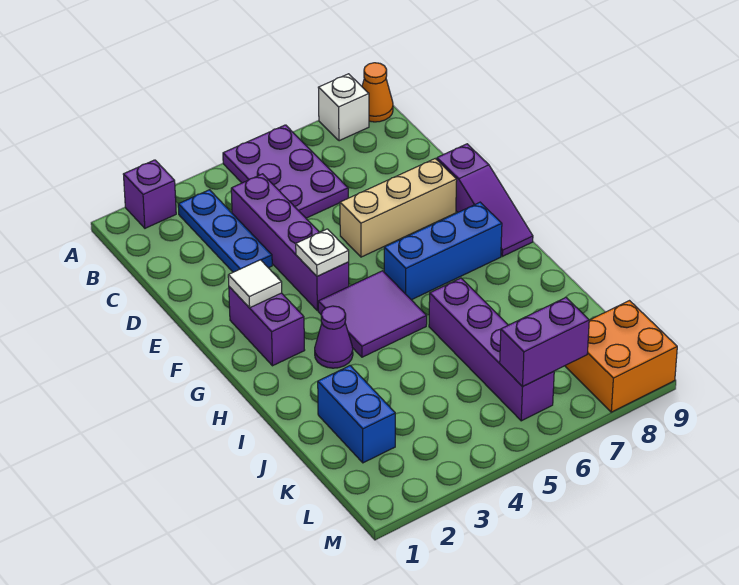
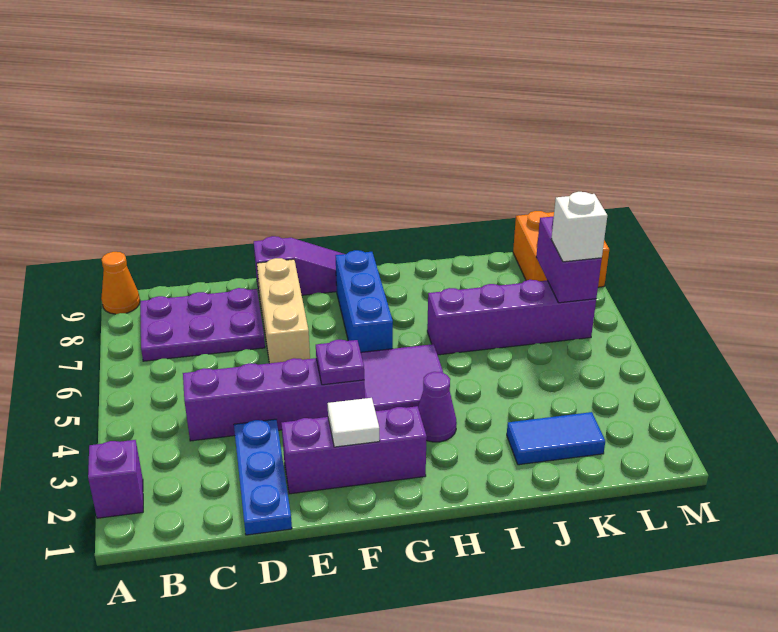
purple plate A5:C6 level 1 -> purple plate B7:D8 level 1
white brick A8 level 1 -> white brick L6 level 3
blue plate B3:D3 level 1 -> blue plate D1:D3 level 1
purple brick F2:G2 level 1 -> purple brick E2:G2 level 1
white plate F4 level 2 -> purple plate F4 level 2
blue brick J2:K2 level 1 -> blue tile J2:K2 level 1

